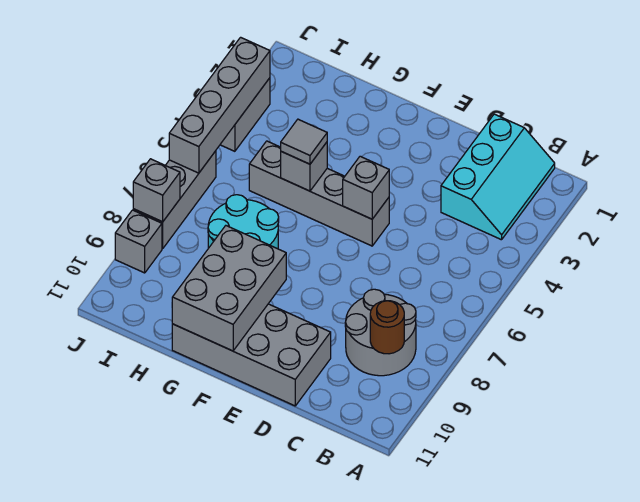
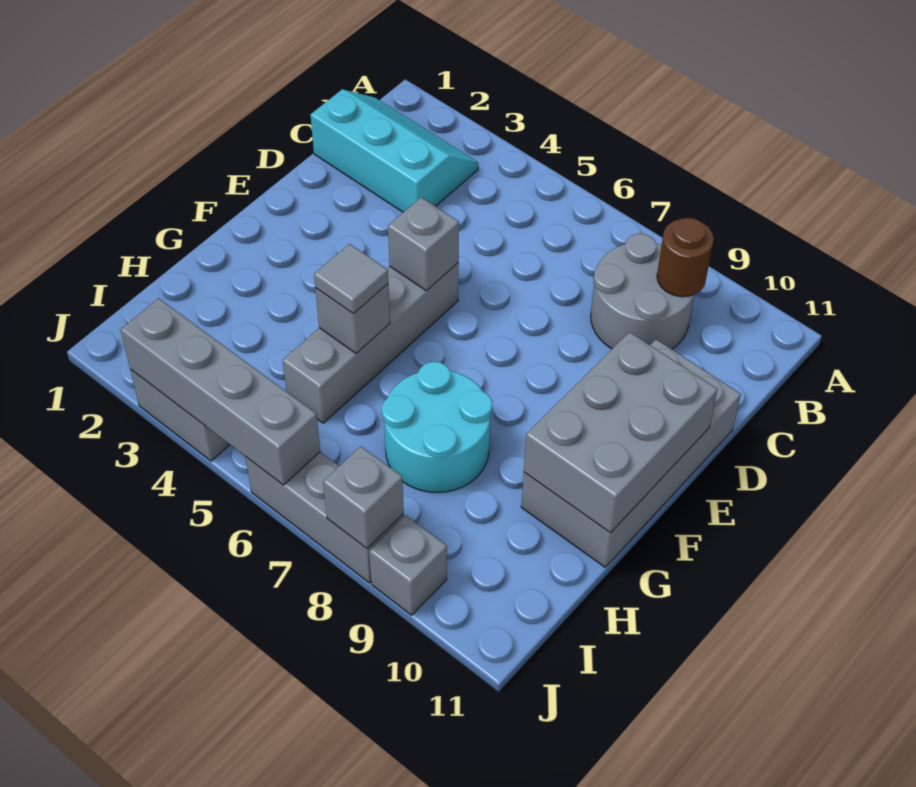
grey brick F9:G11 level 2 -> grey brick E10:G11 level 2

